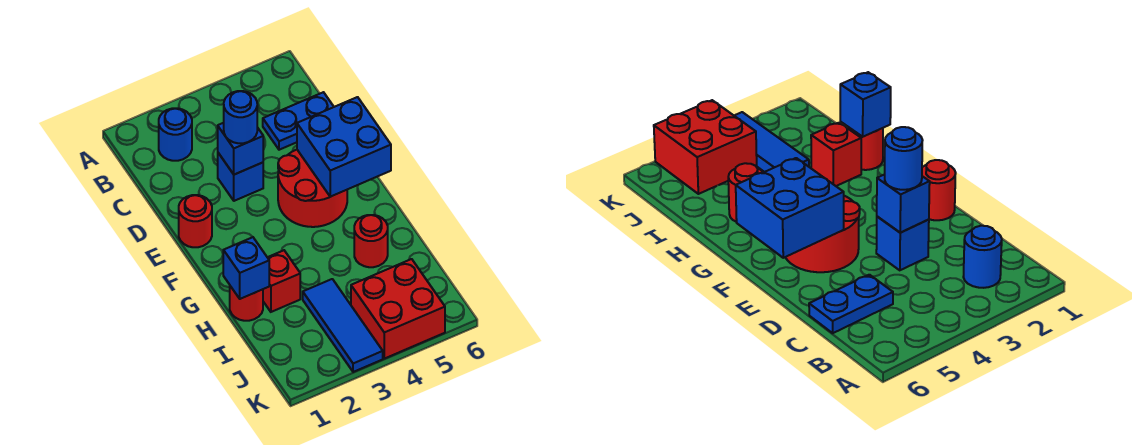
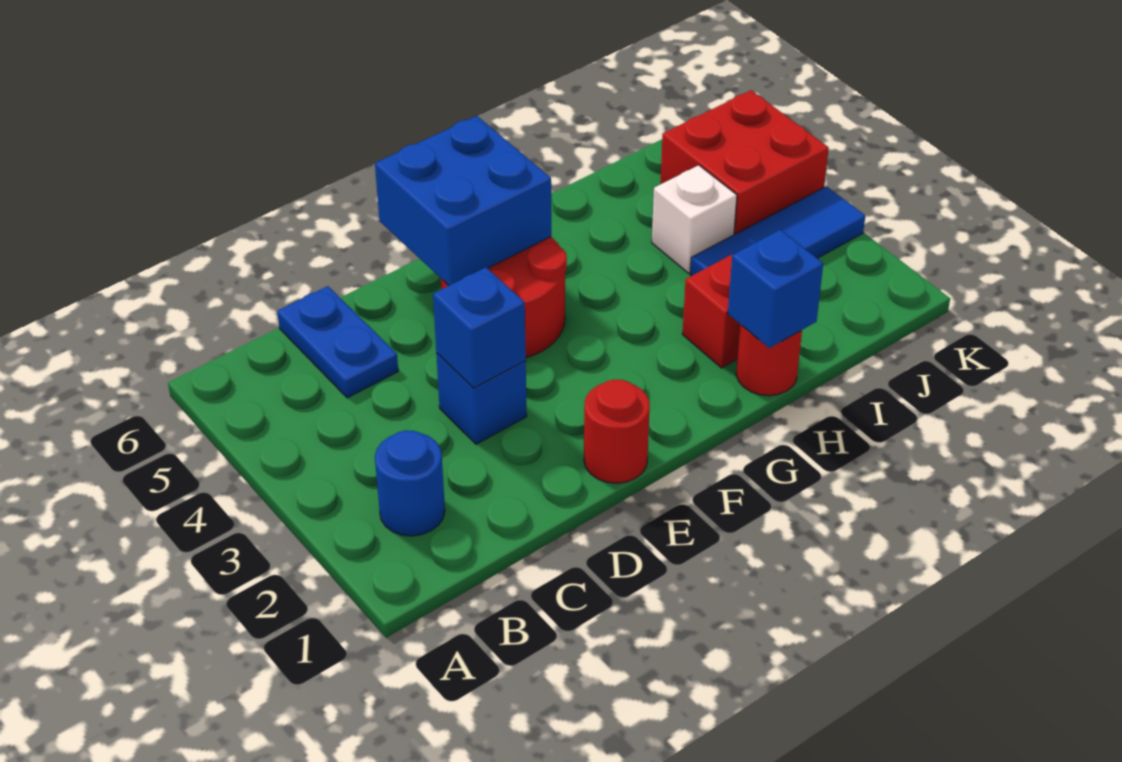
blue round brick D3 level 3 -> none
red round brick H5 level 1 -> none
none -> white brick I4 level 1

